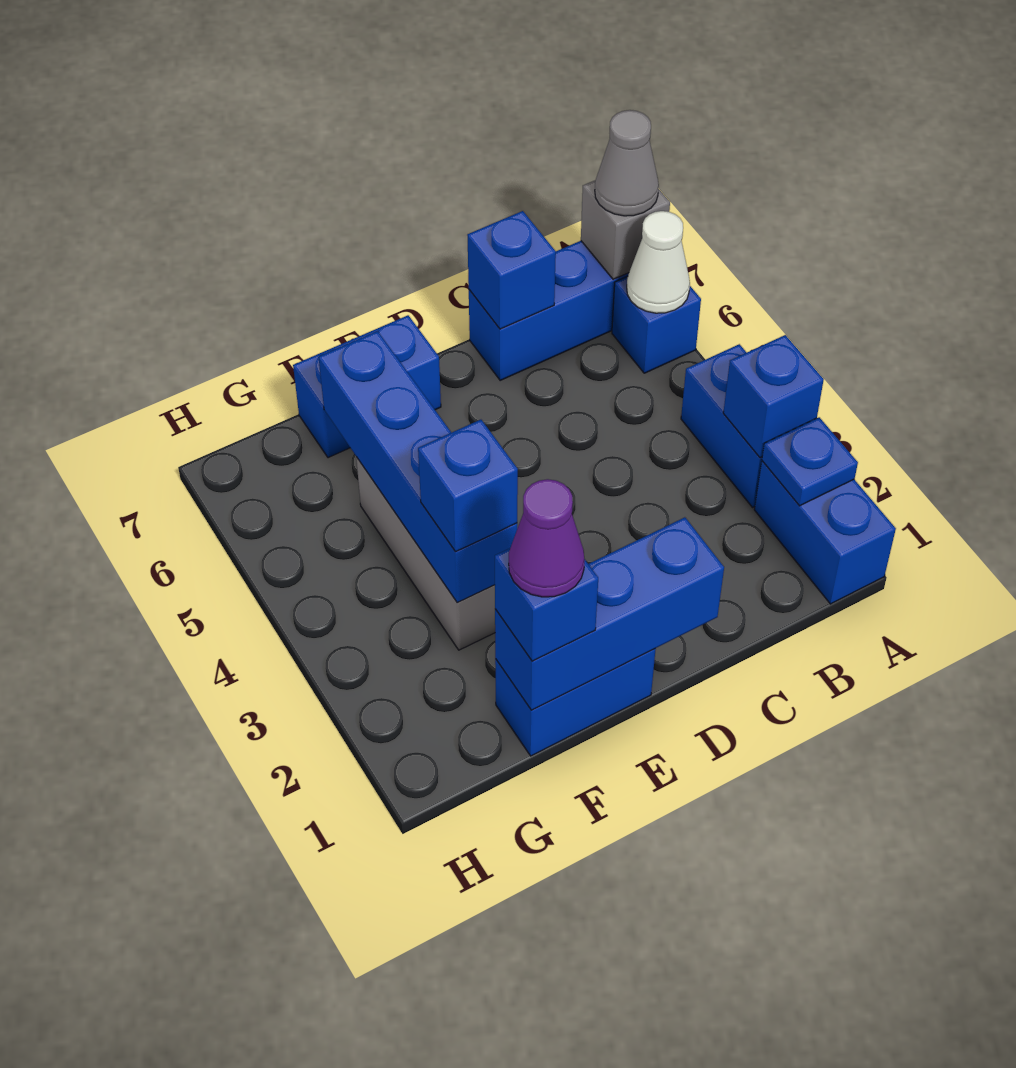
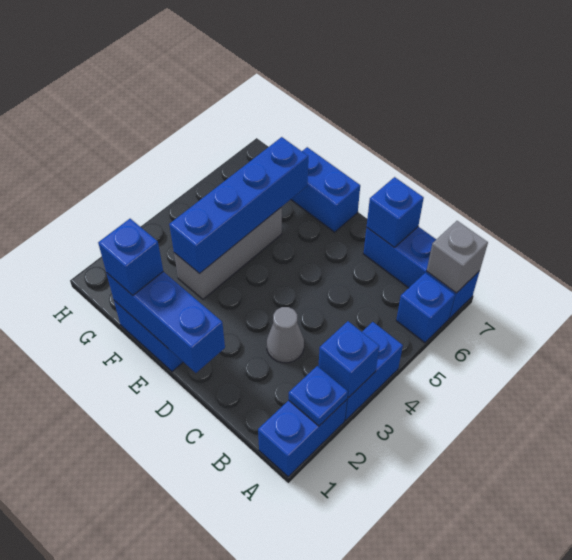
white cone A6 level 2 -> none
grey cone A7 level 3 -> grey cone C3 level 1
purple cone F1 level 4 -> none
blue brick F3 level 3 -> none

